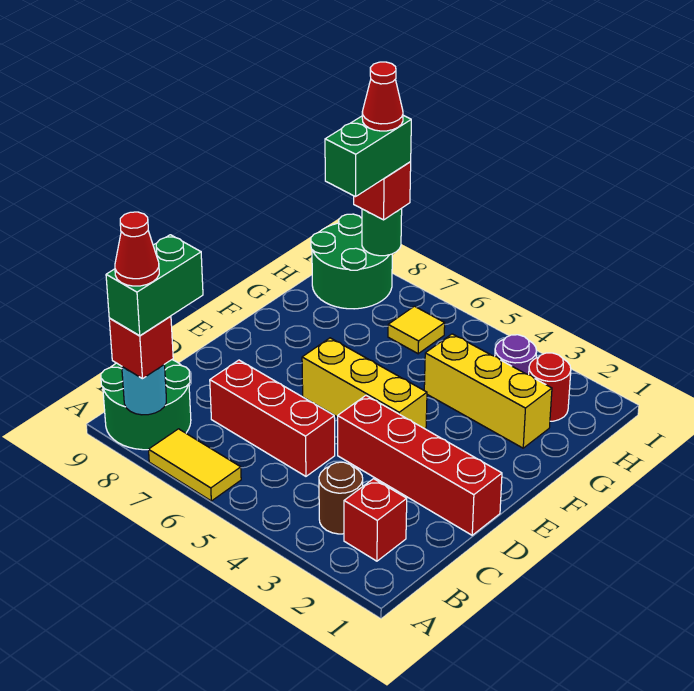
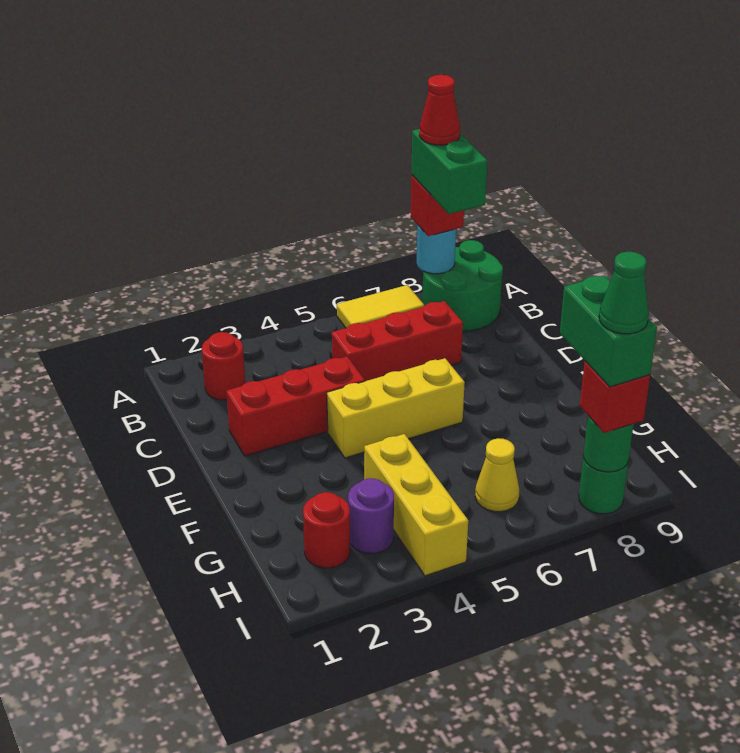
red brick B2 level 1 -> red round brick B2 level 1
brown round brick B3 level 1 -> none
red brick D1:D4 level 1 -> red brick D2:D4 level 1
yellow brick G2:G4 level 1 -> yellow brick G4:I4 level 1
yellow tile H6 level 1 -> yellow cone H6 level 1
green round brick H8:I9 level 1 -> green round brick I8 level 1
red cone I8 level 5 -> green cone I8 level 5

